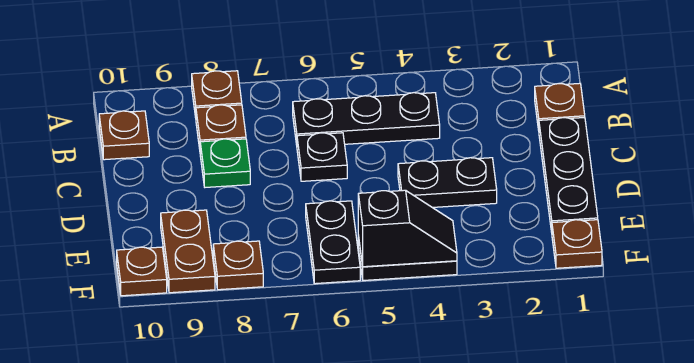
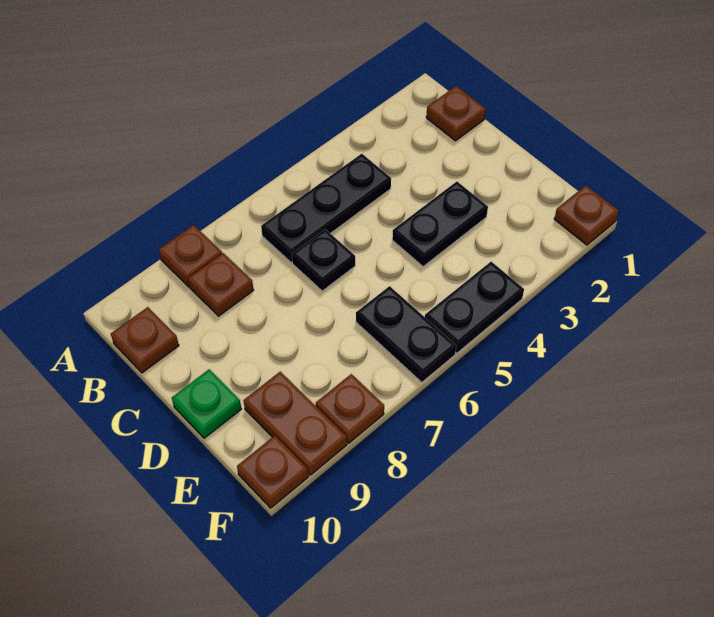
black plate C1:E1 level 1 -> none
green plate C8 level 1 -> green plate D10 level 1
black slope F4:F5 level 2 top 5 -> none

